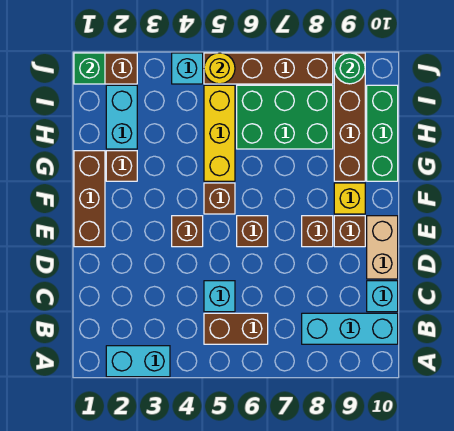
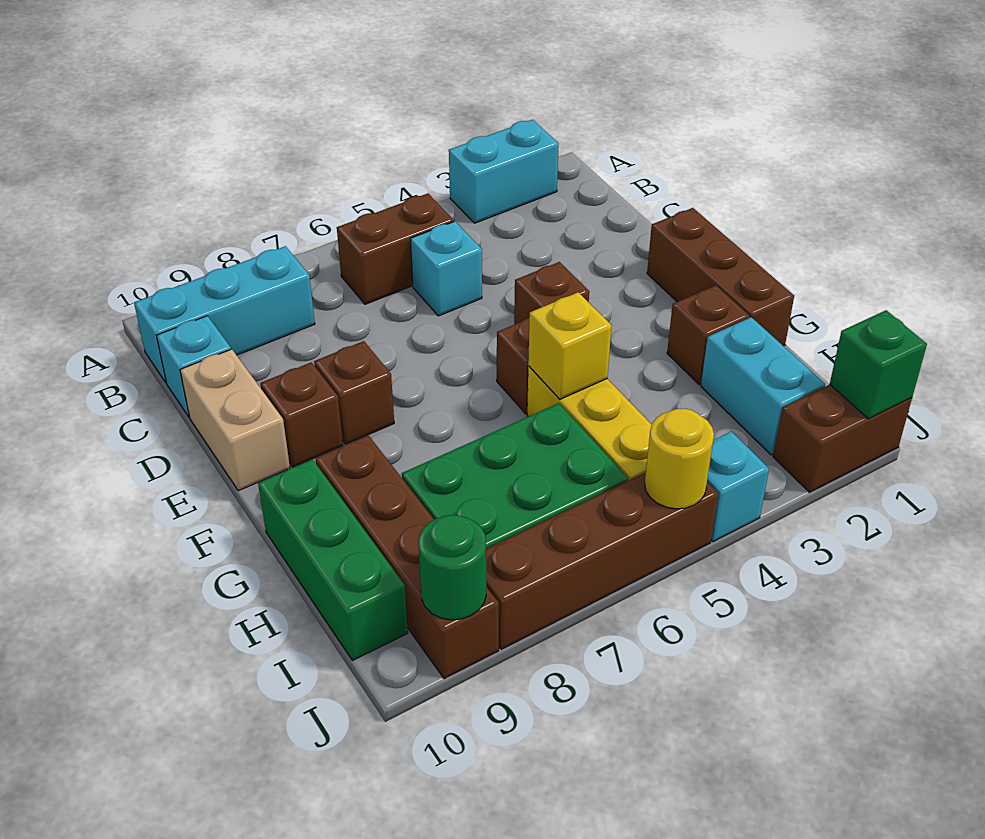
brown brick E6 level 1 -> none
yellow brick F9 level 1 -> yellow brick G5 level 2

